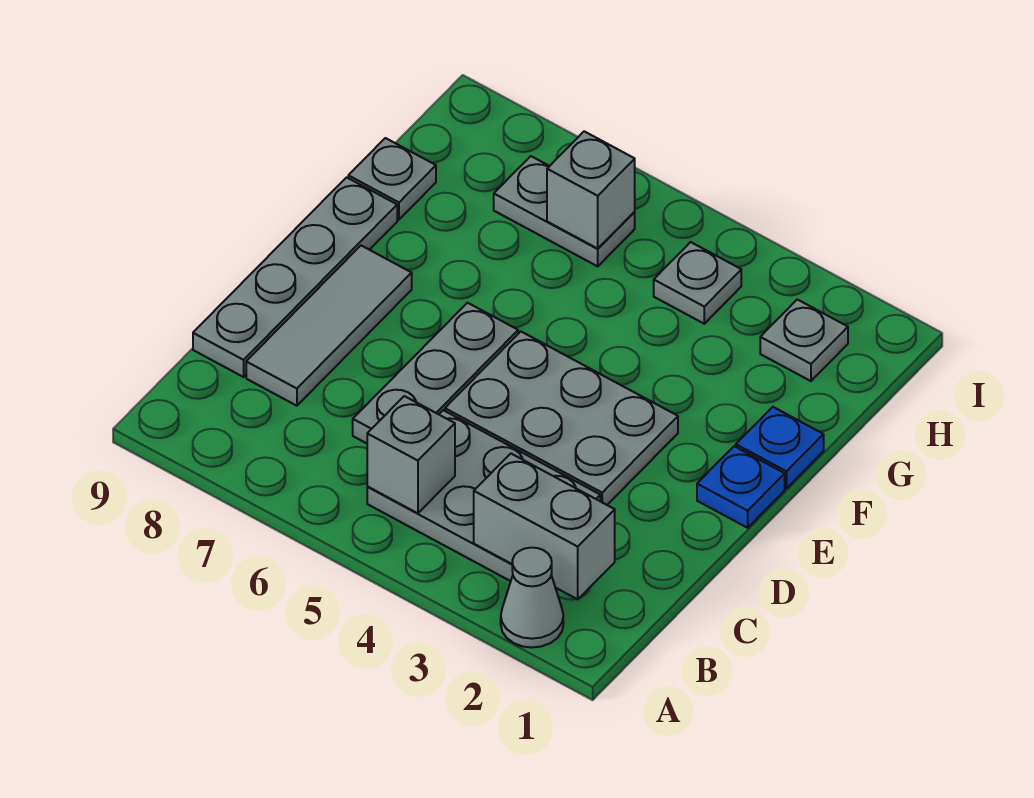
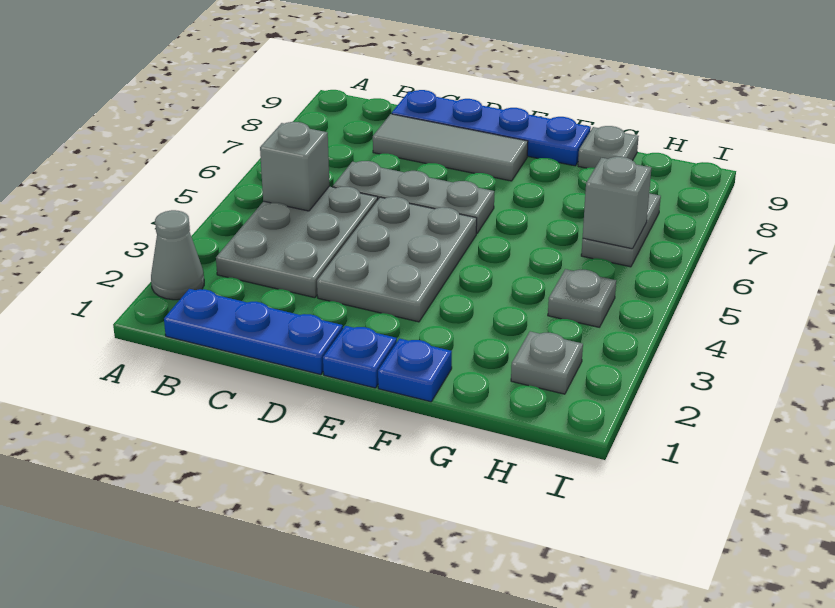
none -> blue plate B1:D1 level 1
grey brick B2:B3 level 2 -> none
grey plate C9:F9 level 1 -> blue plate C9:F9 level 1

